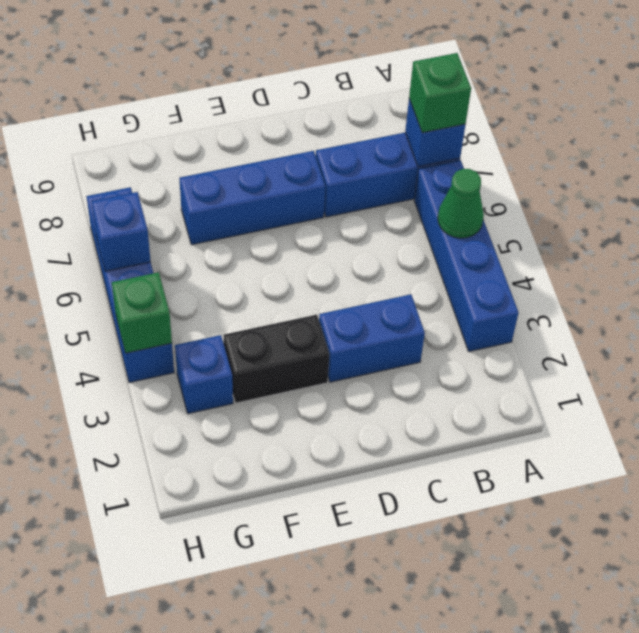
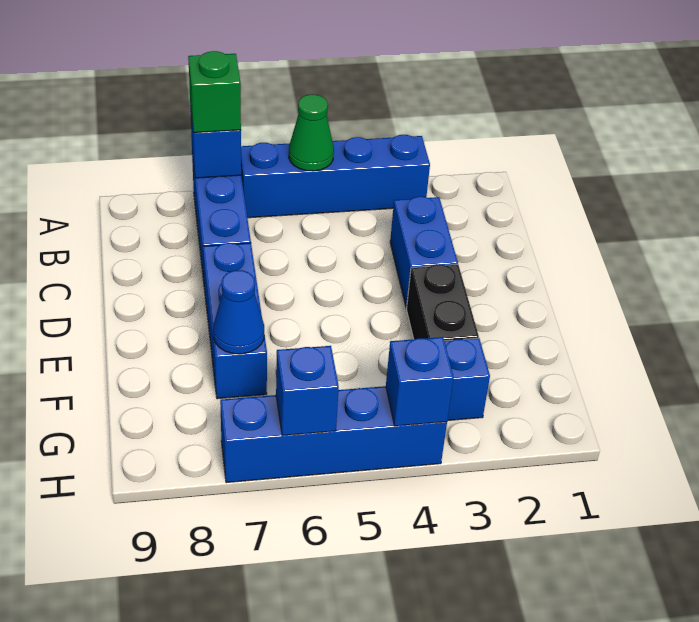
none -> blue cone F7 level 2
green brick H4 level 2 -> blue brick H4 level 2

